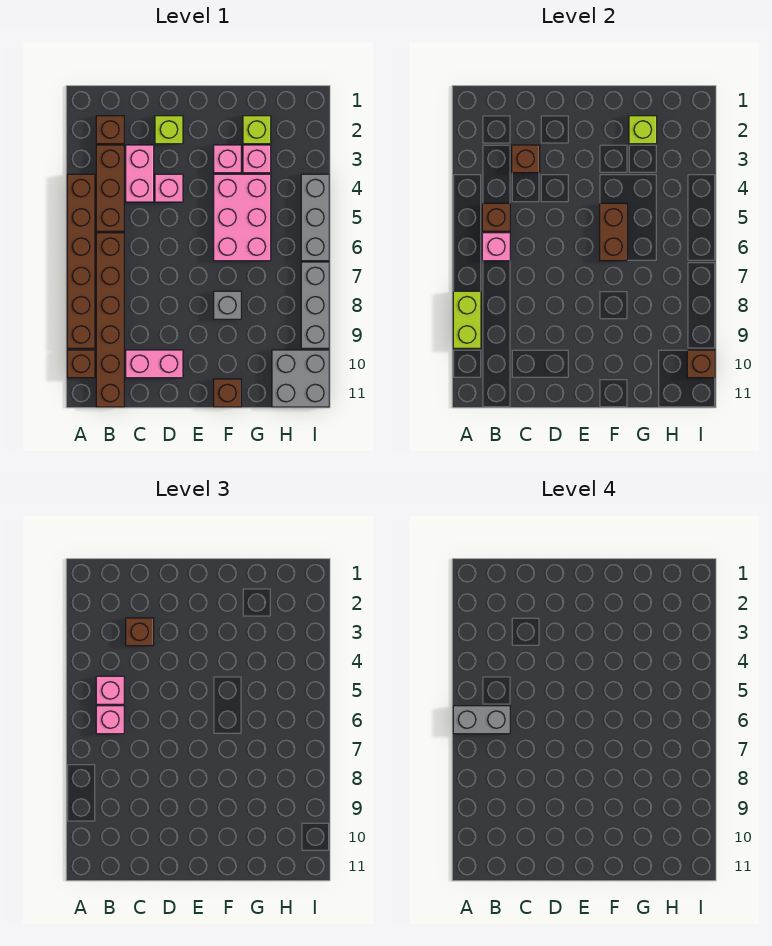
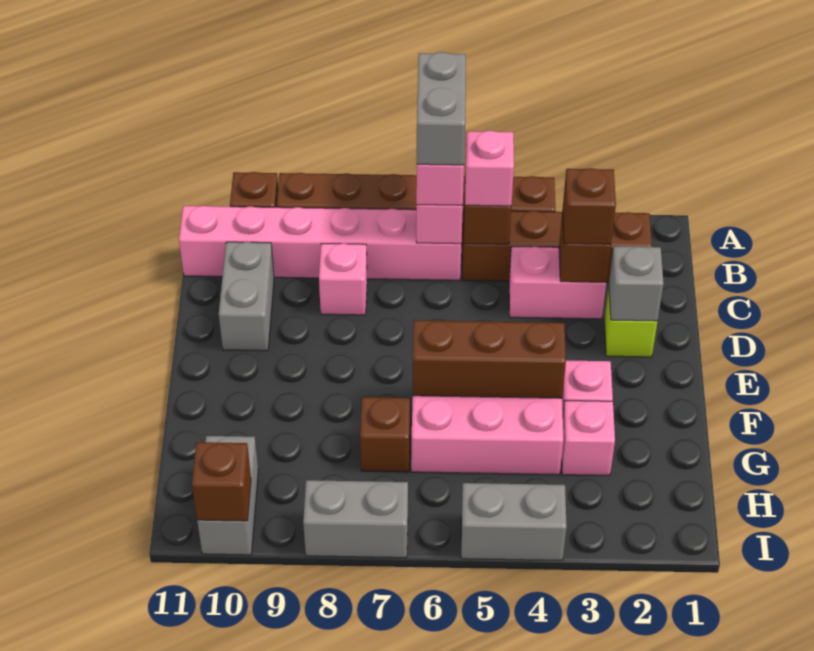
lime brick A8:A9 level 2 -> none
brown brick B6:B11 level 1 -> pink brick B6:B11 level 1
pink brick C10:D10 level 1 -> grey brick C10:D10 level 1
pink brick D4 level 1 -> pink brick C8 level 1
brown brick F5:F6 level 2 -> brown brick F4:F6 level 2
grey brick F8 level 1 -> grey brick D2 level 2
brown brick F11 level 1 -> brown brick G7 level 1
lime brick G2 level 1 -> none
lime brick G2 level 2 -> none
grey brick H10:I11 level 1 -> grey brick H10:I10 level 1
grey brick I4:I6 level 1 -> grey brick I4:I5 level 1
grey brick I7:I9 level 1 -> grey brick I7:I8 level 1

